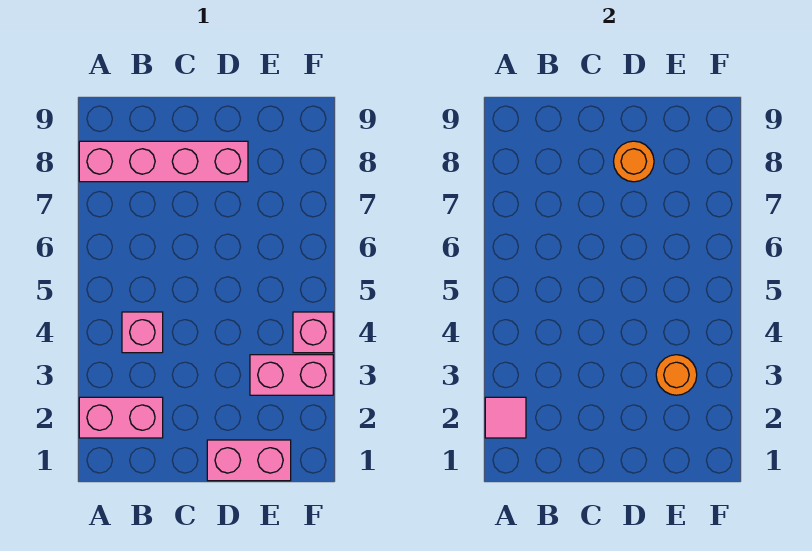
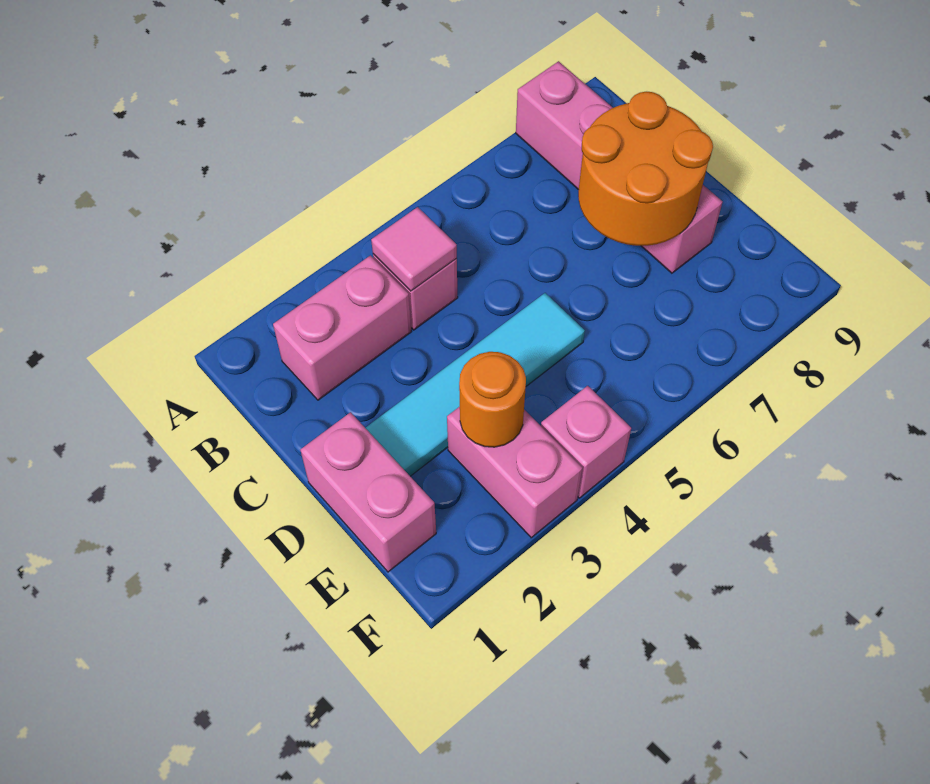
pink brick A2:B2 level 1 -> pink brick B2:B3 level 1
pink tile A2 level 2 -> pink tile B4 level 2
none -> cyan tile D2:D5 level 1
orange round brick D8 level 2 -> orange round brick C7:D8 level 2

